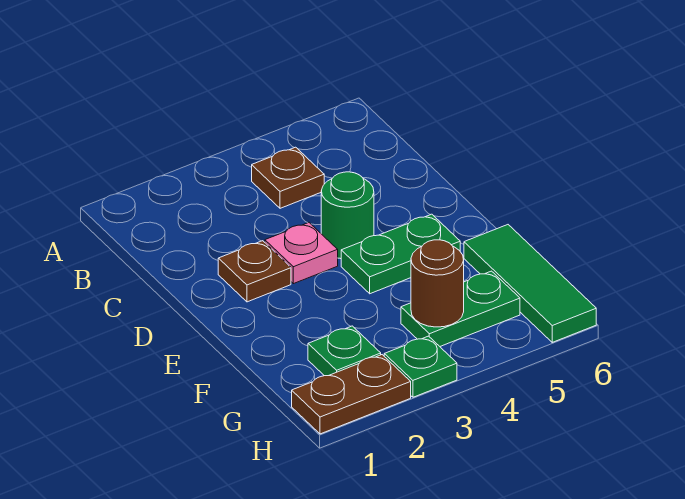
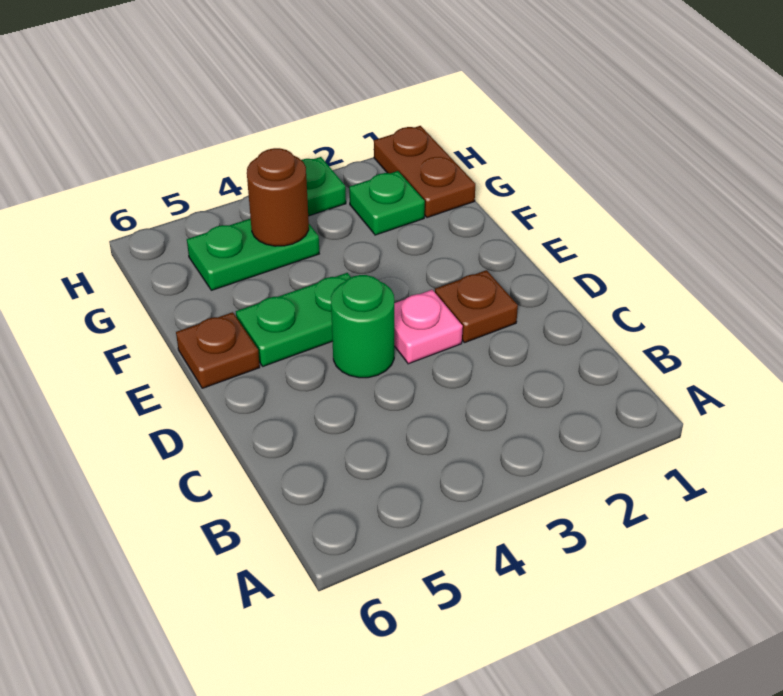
brown plate B4 level 1 -> brown plate E6 level 1
green tile F6:H6 level 1 -> none
brown plate H1:H2 level 1 -> brown plate G1:H1 level 1

